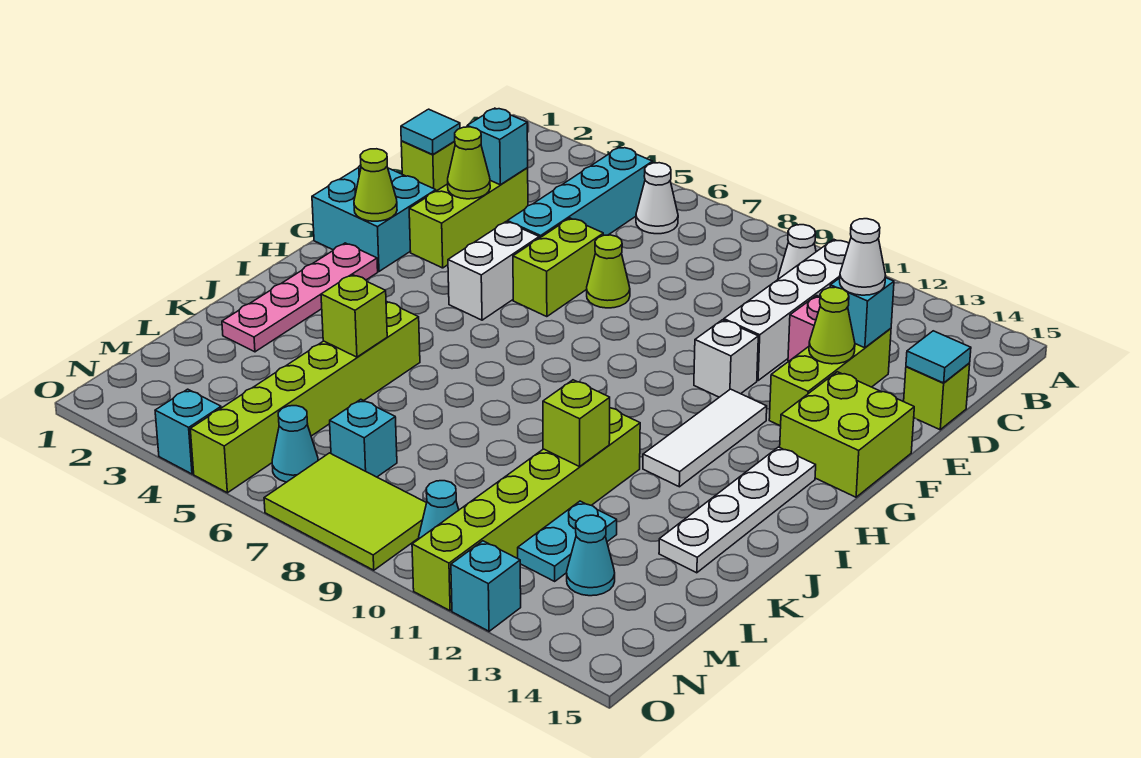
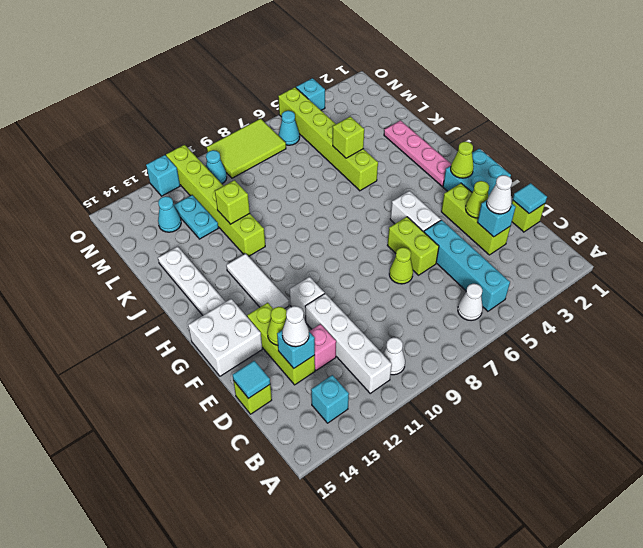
none -> white cone D3 level 3
lime brick F14:G15 level 1 -> white brick F14:G15 level 1
cyan brick M7 level 1 -> cyan brick B13 level 1

